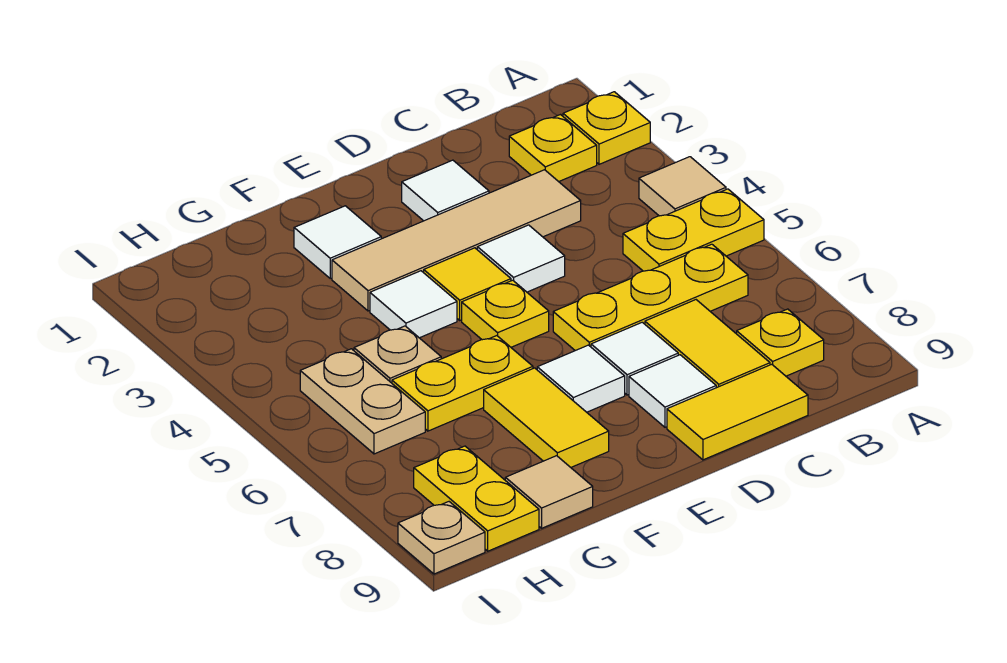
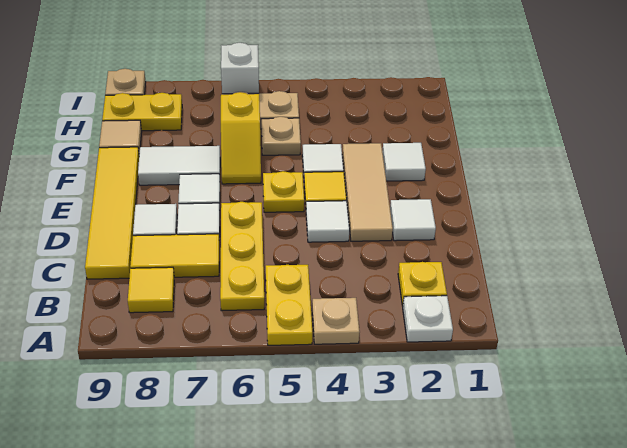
yellow plate A2 level 1 -> white plate A2 level 1
tan tile A4 level 1 -> tan plate A4 level 1
yellow plate B8 level 1 -> yellow tile B8 level 1
tan tile C3:F3 level 1 -> tan tile D3:F3 level 1
yellow tile C9:D9 level 1 -> yellow tile C9:F9 level 1
yellow plate F6:G6 level 1 -> yellow slope F6:G6 level 1 top G
yellow tile F7:F8 level 1 -> white tile F7:F8 level 1
none -> white brick I6 level 1

